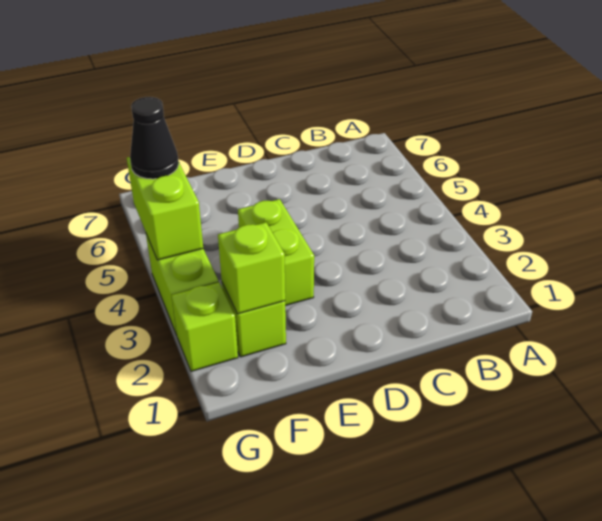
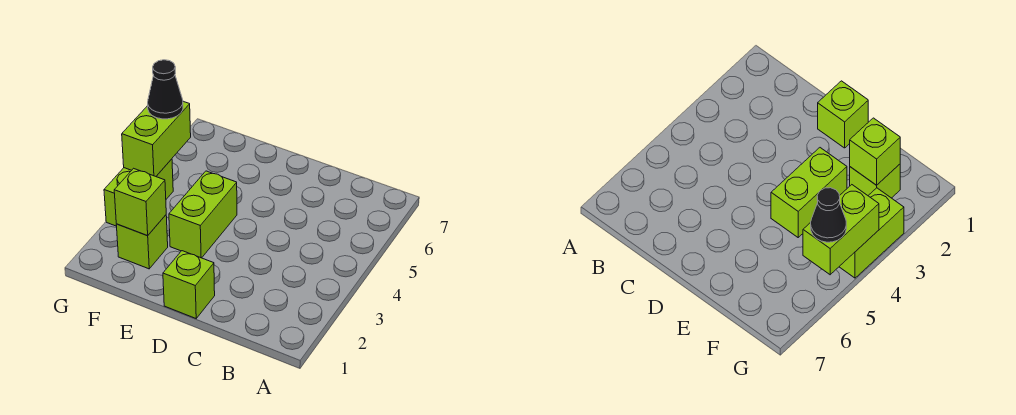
lime brick G2 level 1 -> lime brick D1 level 1

